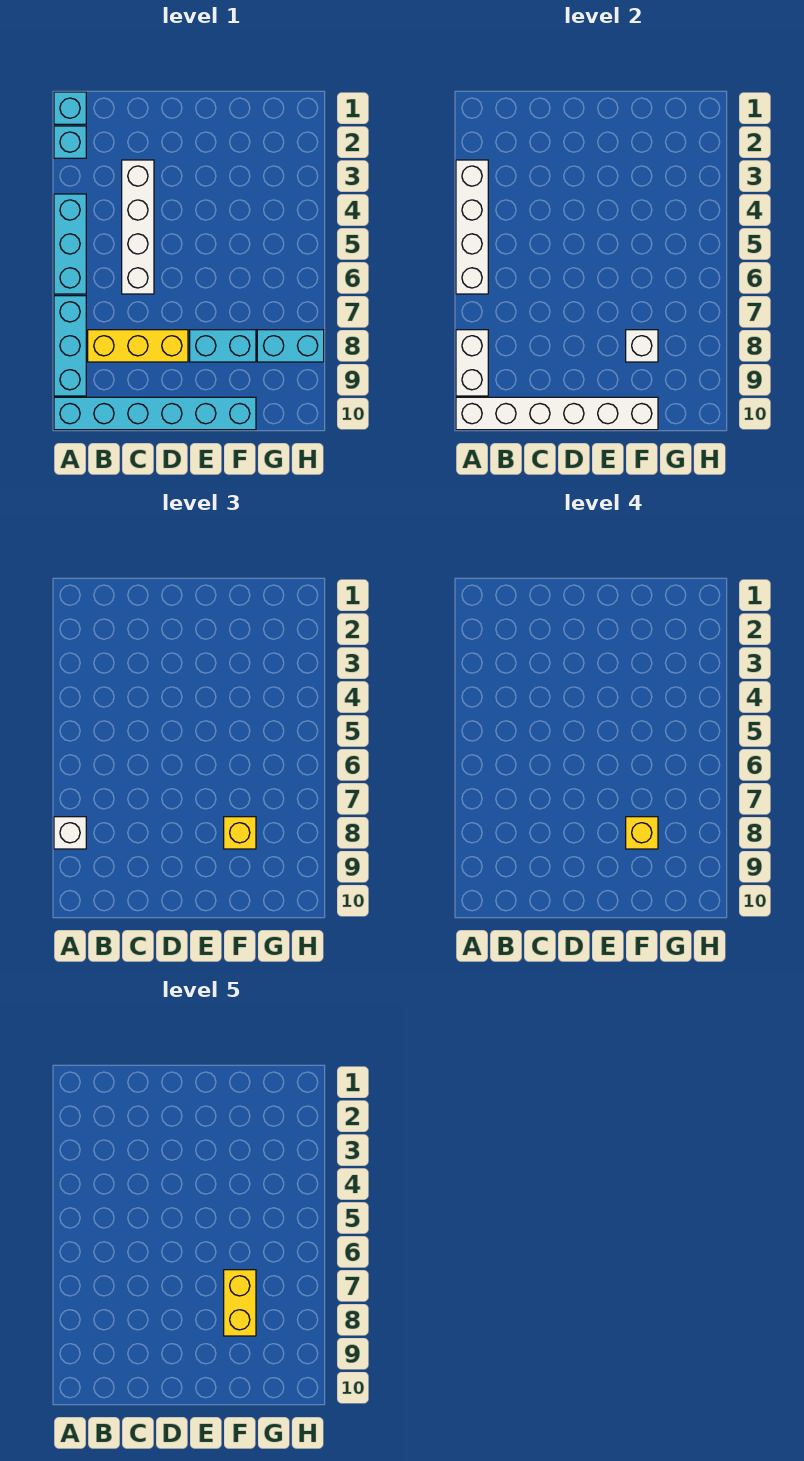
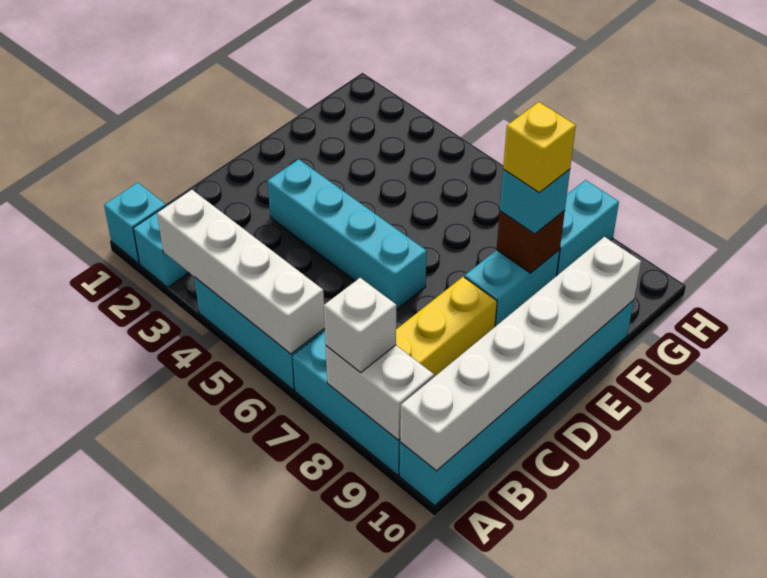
white brick C3:C6 level 1 -> none
none -> cyan brick D3:D6 level 1
yellow brick F7:F8 level 5 -> none
white brick F8 level 2 -> brown brick F8 level 2
yellow brick F8 level 3 -> cyan brick F8 level 3

